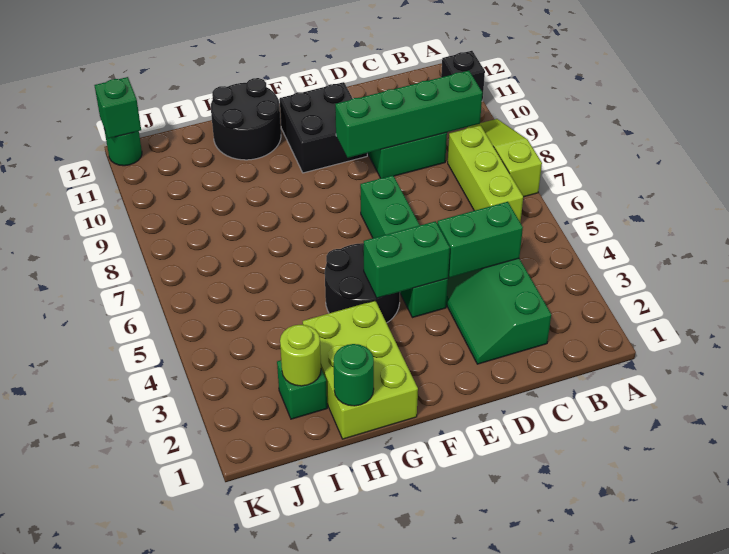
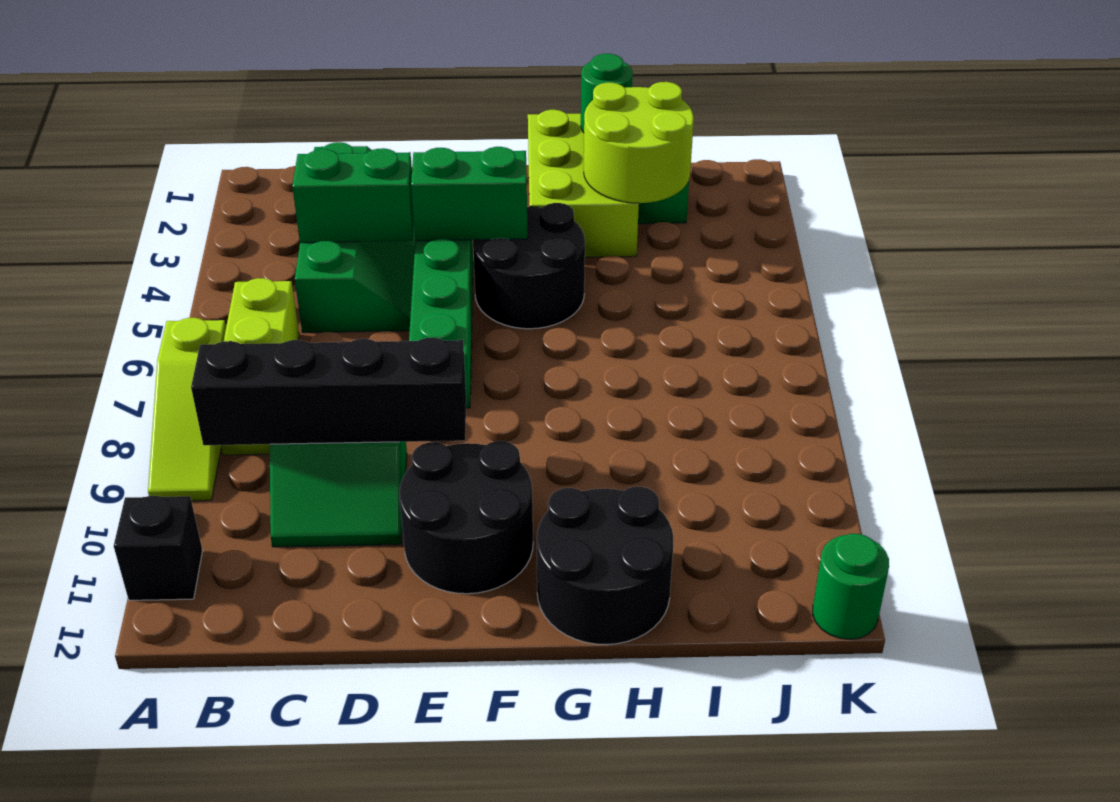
green brick B9:E9 level 2 -> black brick B9:E9 level 2
black brick E10:F11 level 1 -> black round brick E10:F11 level 1
lime round brick I2 level 2 -> lime round brick H2:I3 level 2
green brick K12 level 2 -> none

